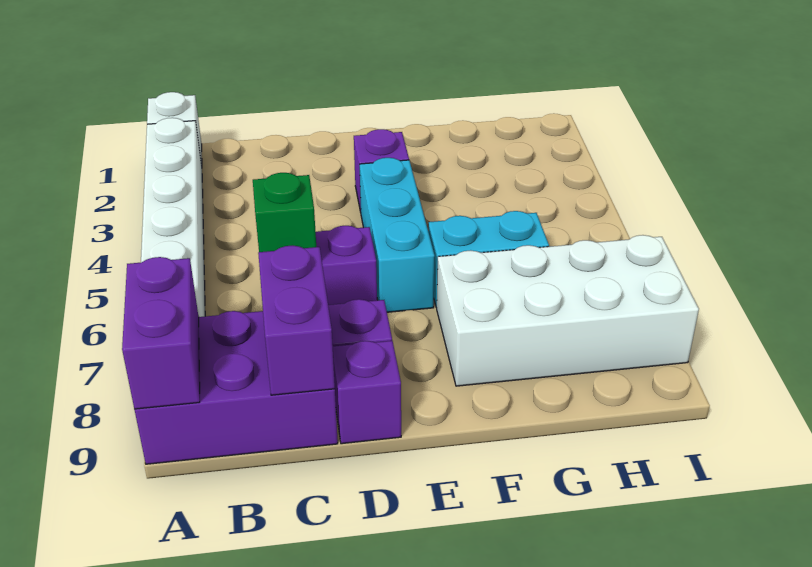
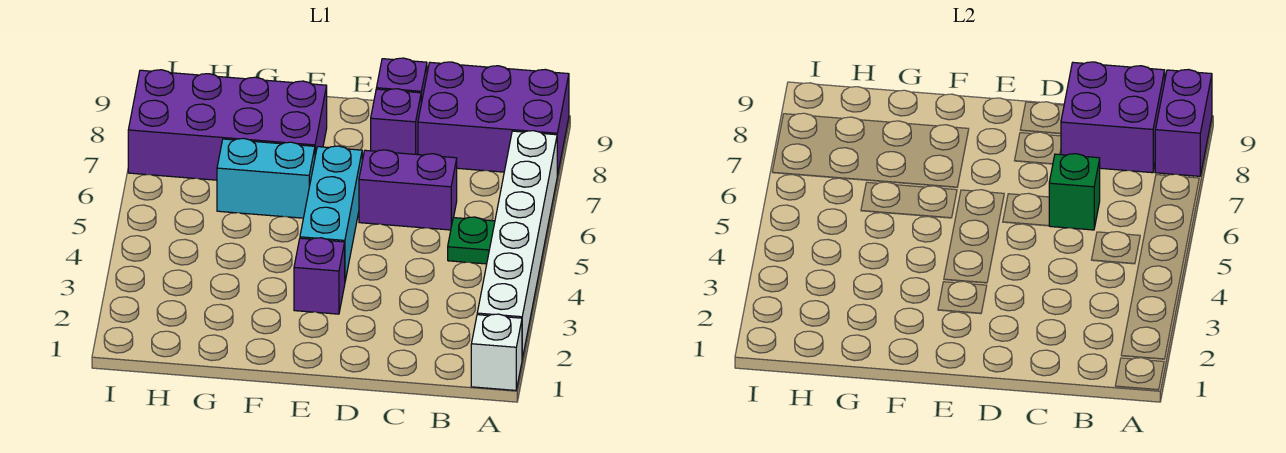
none -> green plate B5 level 1
purple brick C8:C9 level 2 -> purple brick B8:C9 level 2
white brick F7:I8 level 1 -> purple brick F7:I8 level 1

